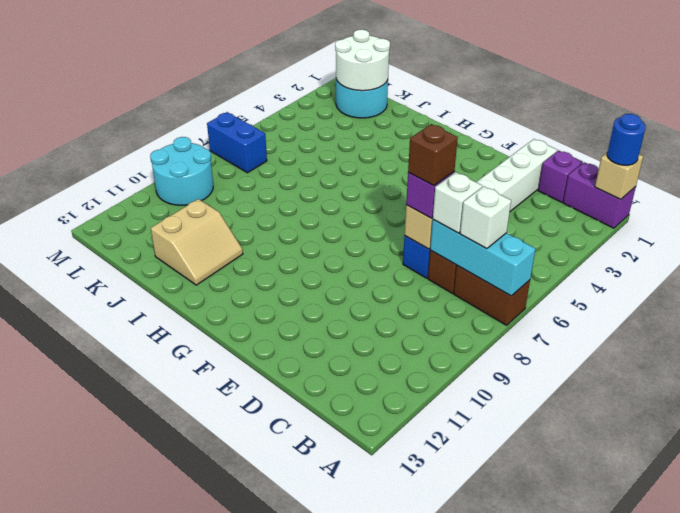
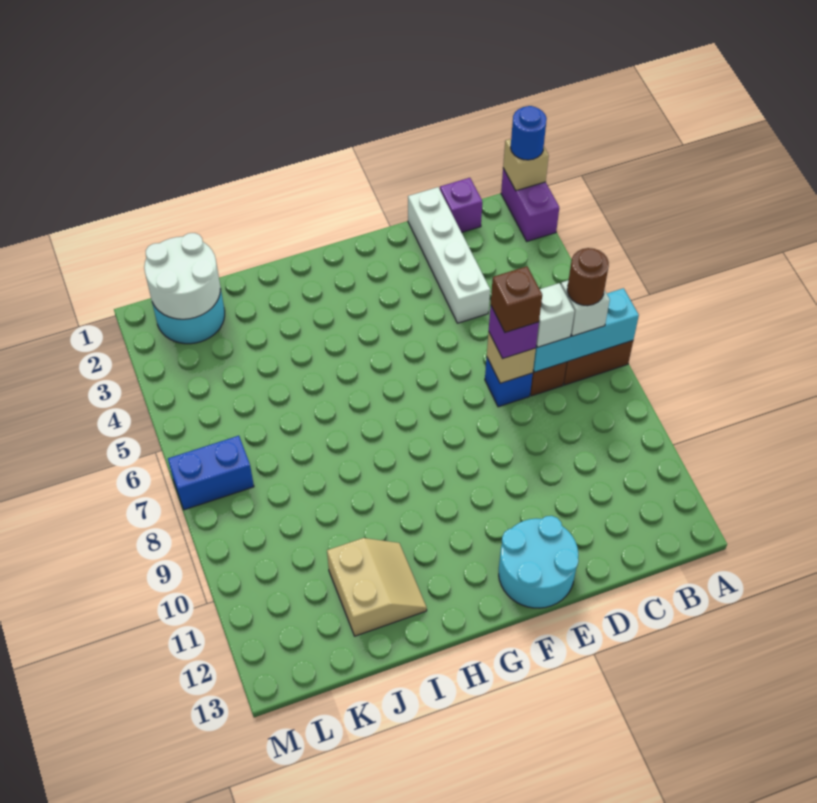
purple brick A1:B1 level 1 -> purple brick A1:A2 level 1
none -> brown round brick B7 level 4
cyan round brick L9:M10 level 1 -> cyan round brick E12:F13 level 1

